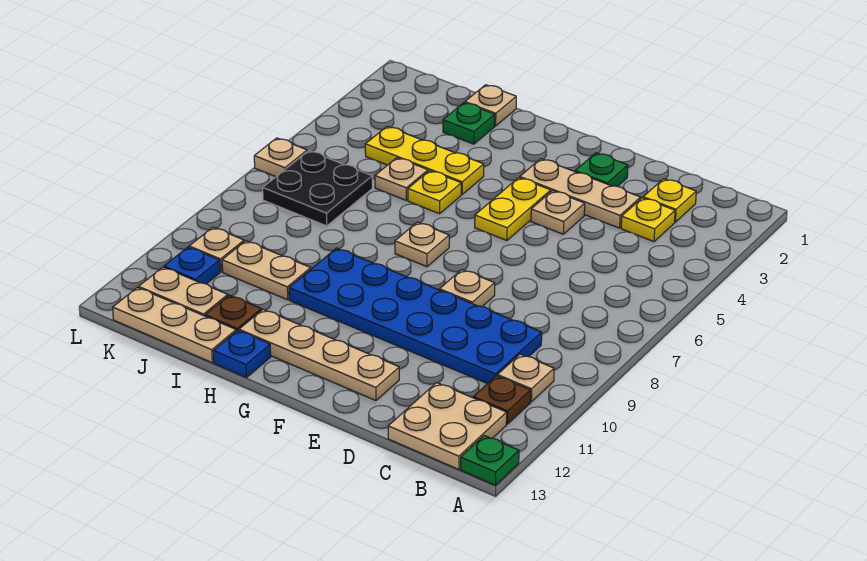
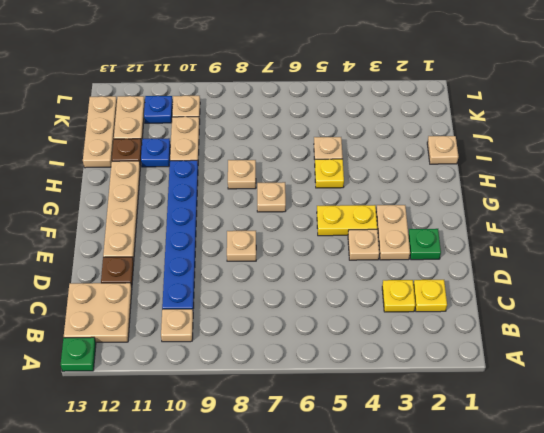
brown plate B11 level 1 -> brown plate D12 level 1
blue plate C9:H10 level 1 -> blue plate C10:H10 level 1
tan plate D3:F3 level 1 -> tan plate E3:F3 level 1
yellow plate H4:J4 level 1 -> none
blue plate H13 level 1 -> blue plate I11 level 1
green plate I2 level 1 -> none
black plate J6:K7 level 1 -> none
tan plate L6 level 1 -> tan plate H8 level 1

